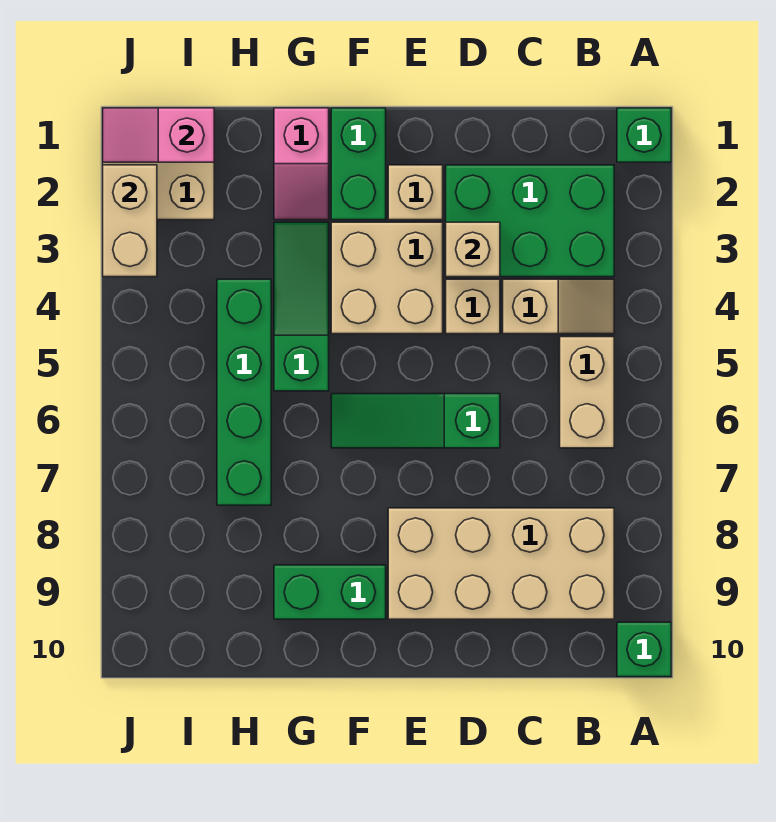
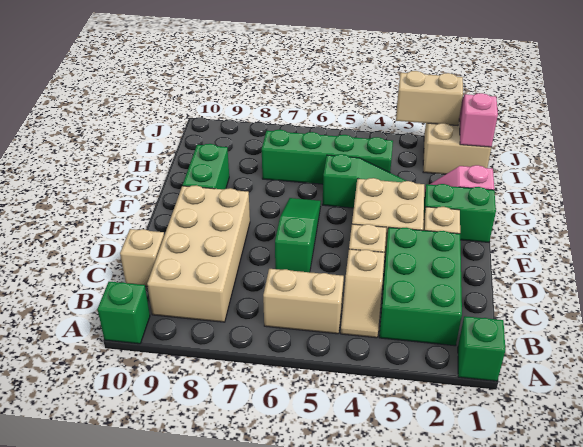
tan brick D3 level 2 -> tan brick C10 level 1

